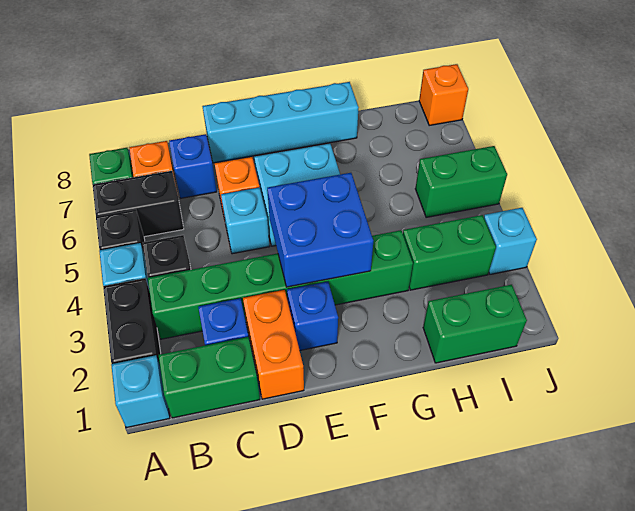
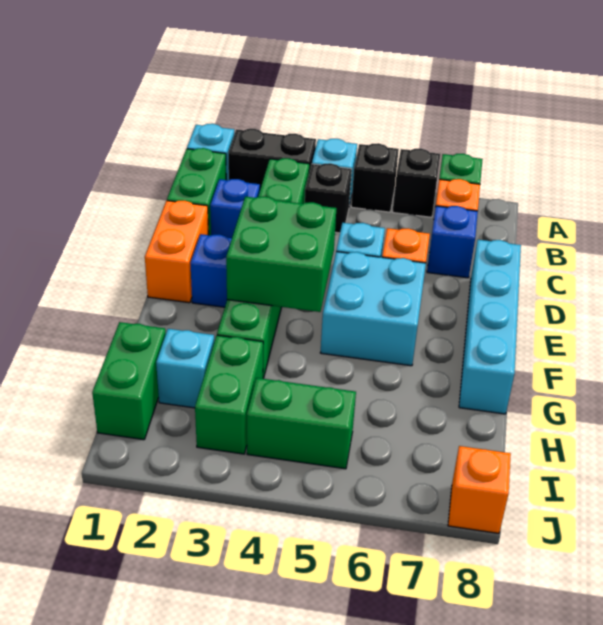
black brick A6:B6 level 1 -> black brick A6 level 1
orange brick D1:D2 level 1 -> orange brick D1:E1 level 1
blue brick E3:F4 level 2 -> green brick E3:F4 level 2
green brick I5:J5 level 1 -> green brick I4:I5 level 1
cyan brick J3 level 1 -> cyan brick H2 level 1

